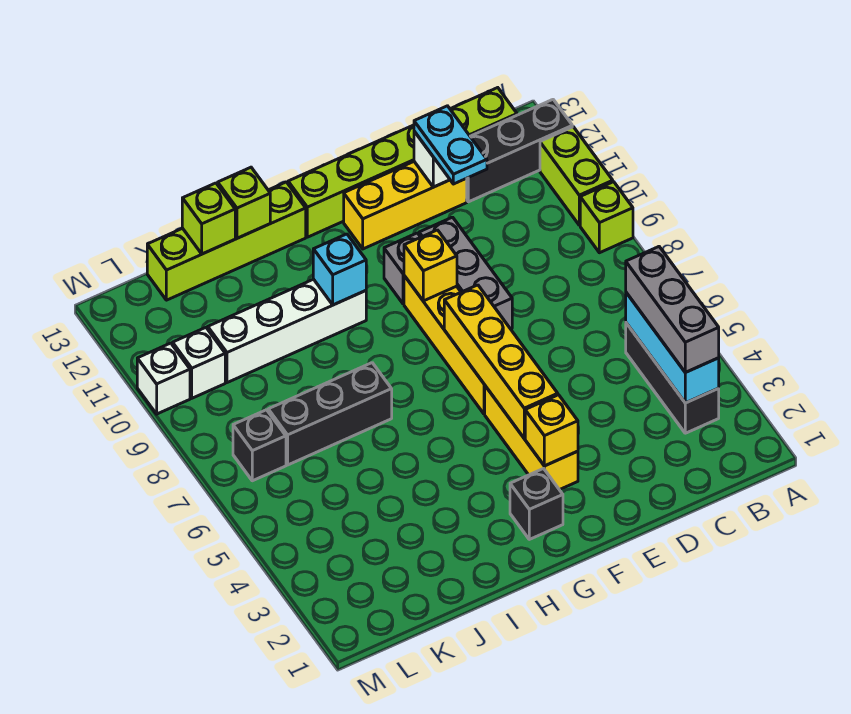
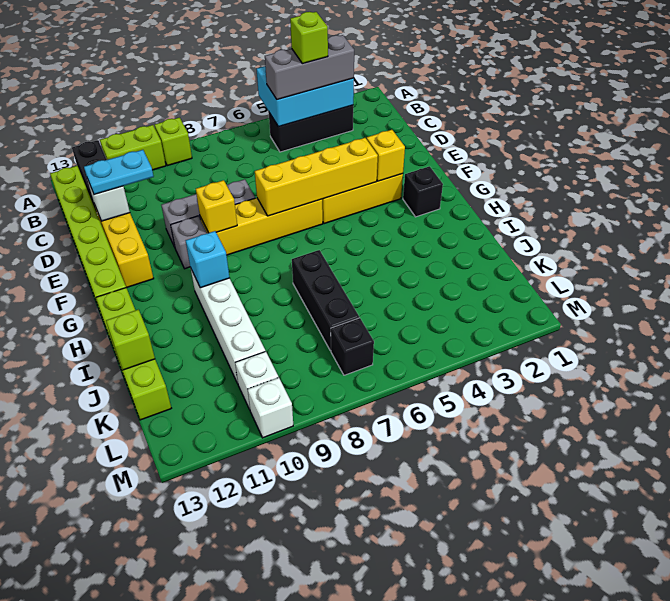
cyan brick B3:B5 level 2 -> cyan brick A3:B5 level 2
lime brick I13 level 2 -> lime brick B4 level 4

